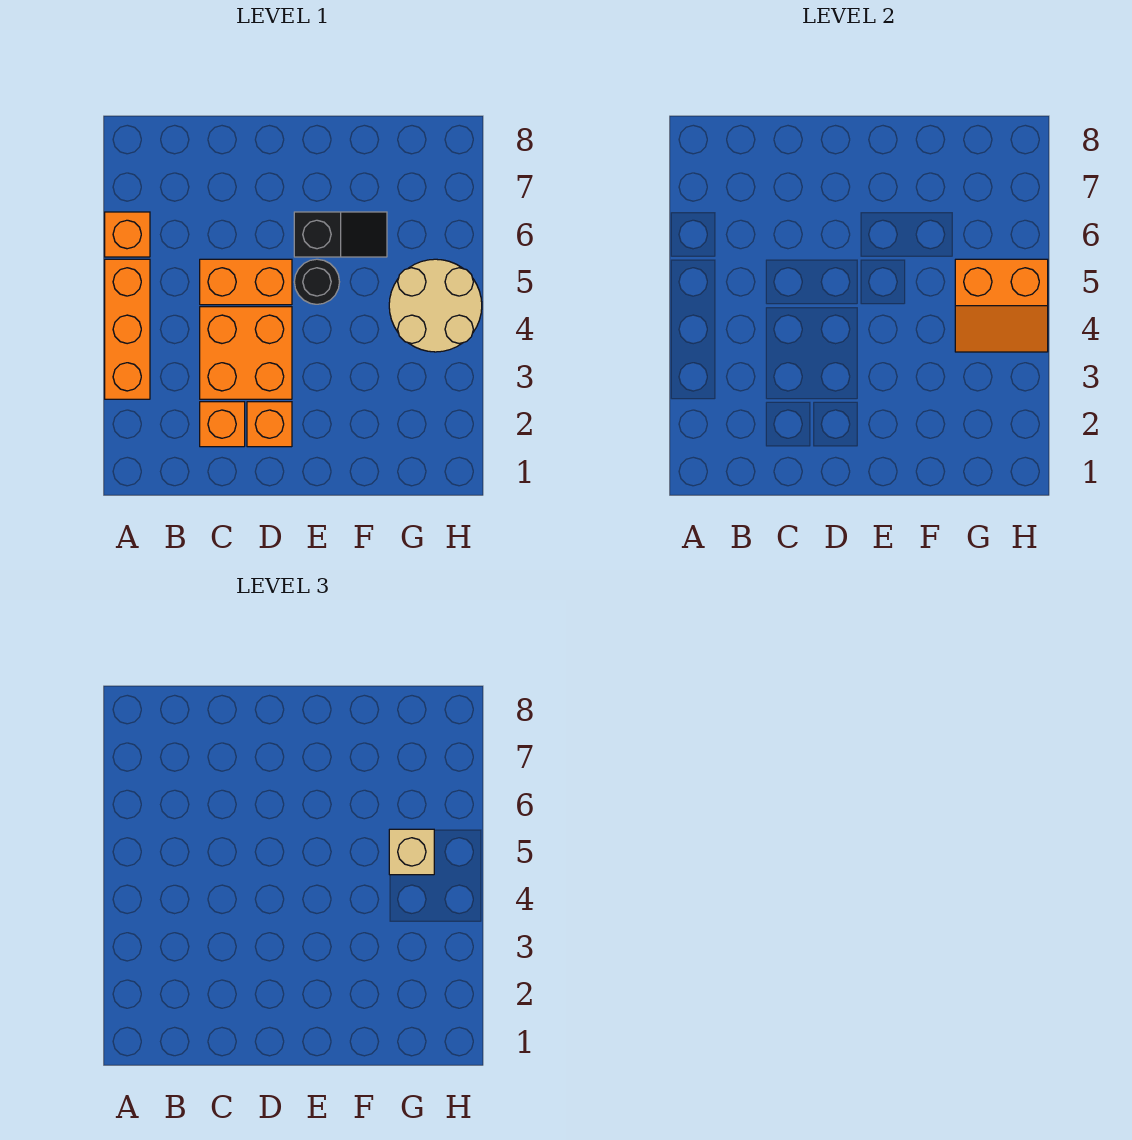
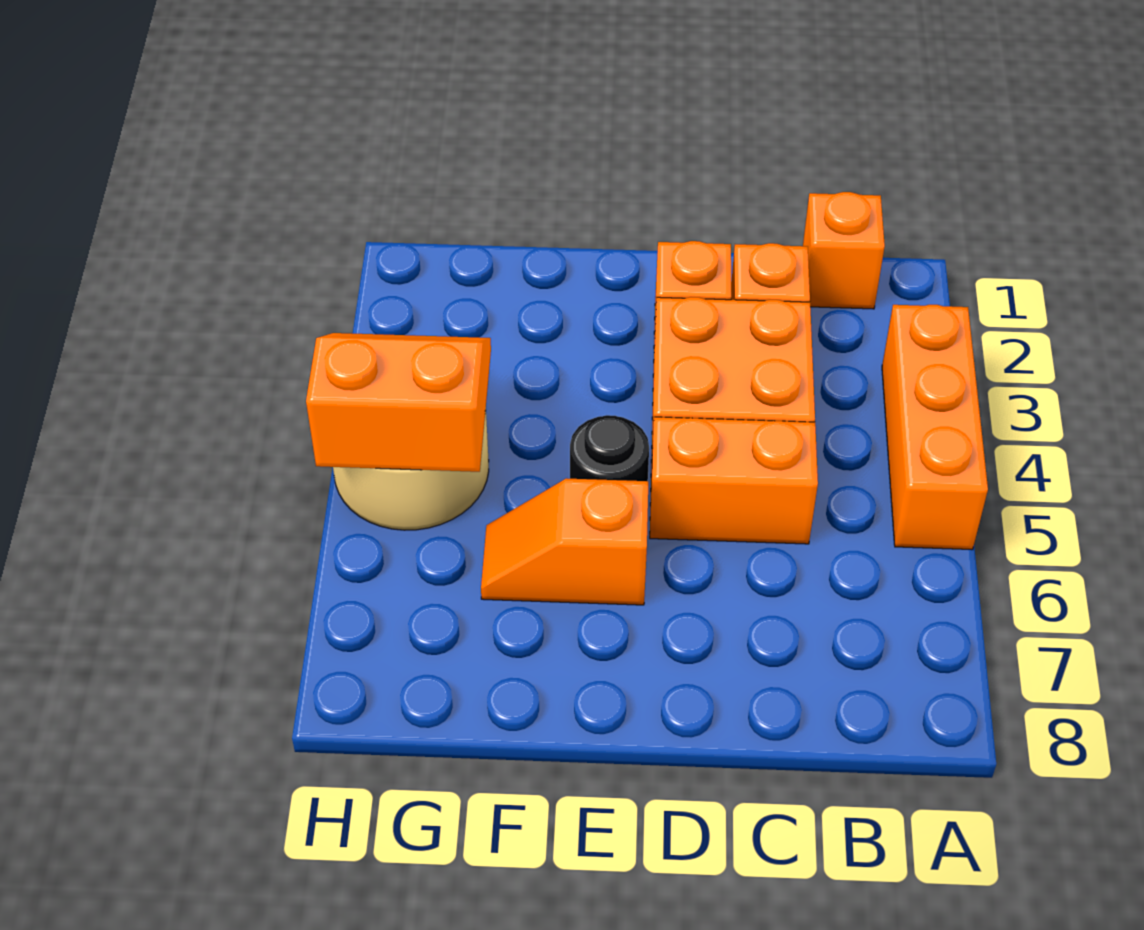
orange brick A6 level 1 -> orange brick B1 level 1
black slope E6:F6 level 1 top E -> orange slope E6:F6 level 1 top E
tan brick G5 level 3 -> none

